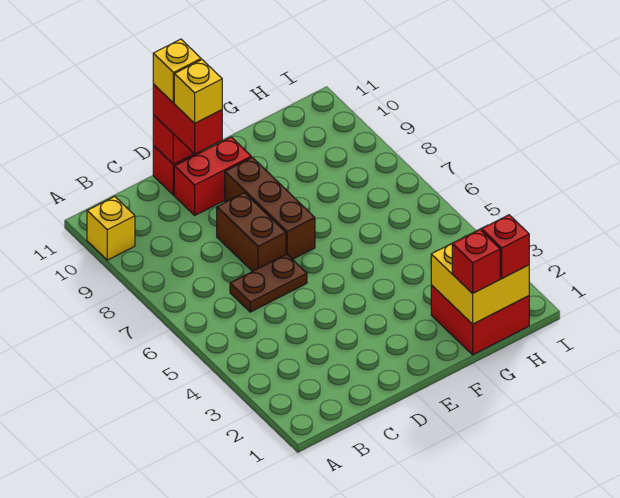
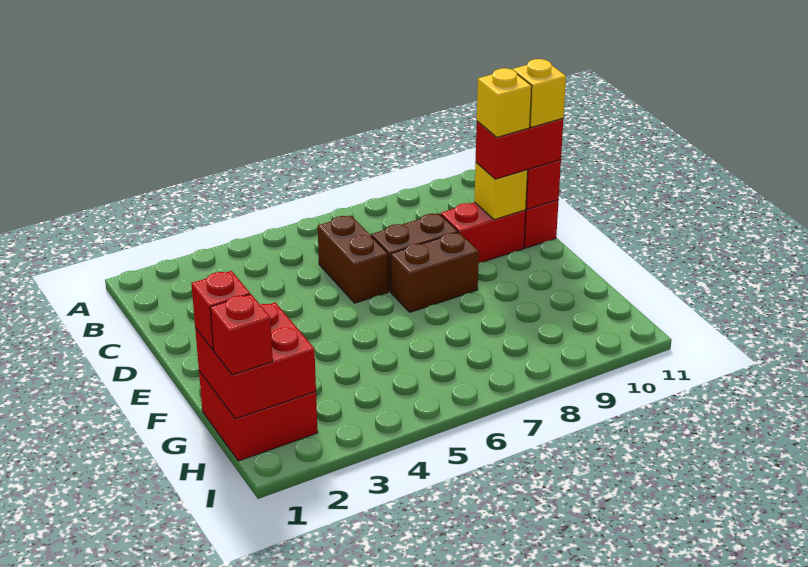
yellow brick A10 level 1 -> yellow brick D10 level 2
brown plate C6:D6 level 1 -> brown brick C6:D6 level 1
red brick D10:E10 level 1 -> red brick D9:D10 level 1
brown brick E7:E9 level 1 -> brown brick E7:E8 level 1
yellow brick G1:H2 level 2 -> red brick G1:H2 level 2

